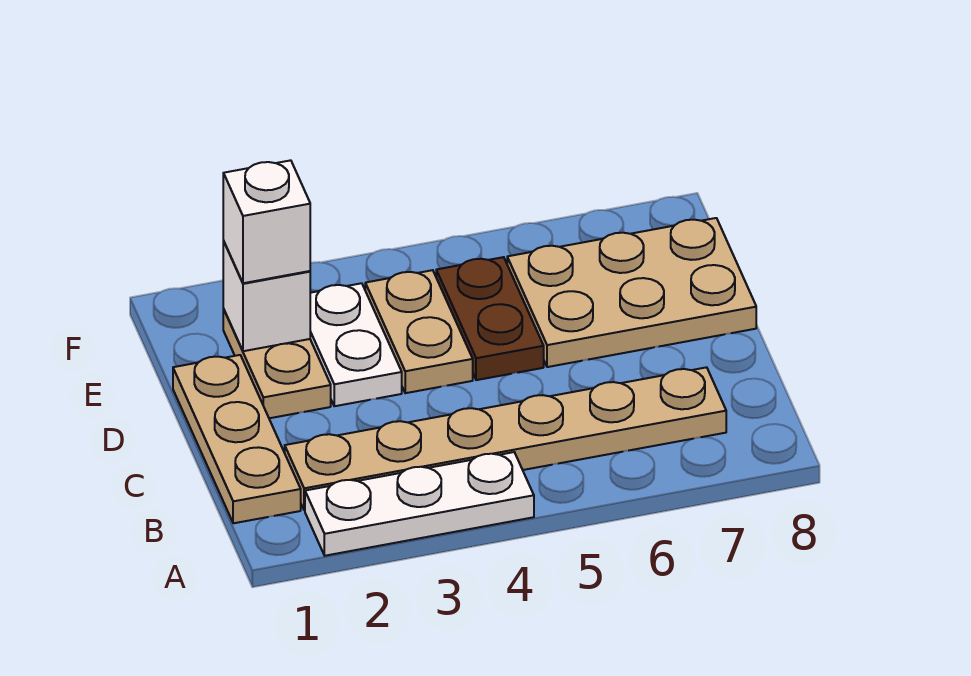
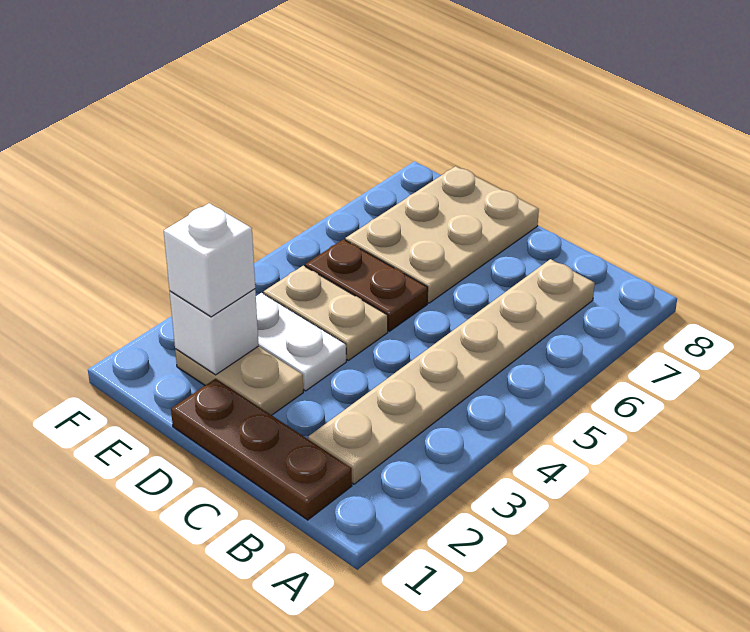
white plate A2:A4 level 1 -> none
tan plate B1:D1 level 1 -> brown plate B1:D1 level 1

